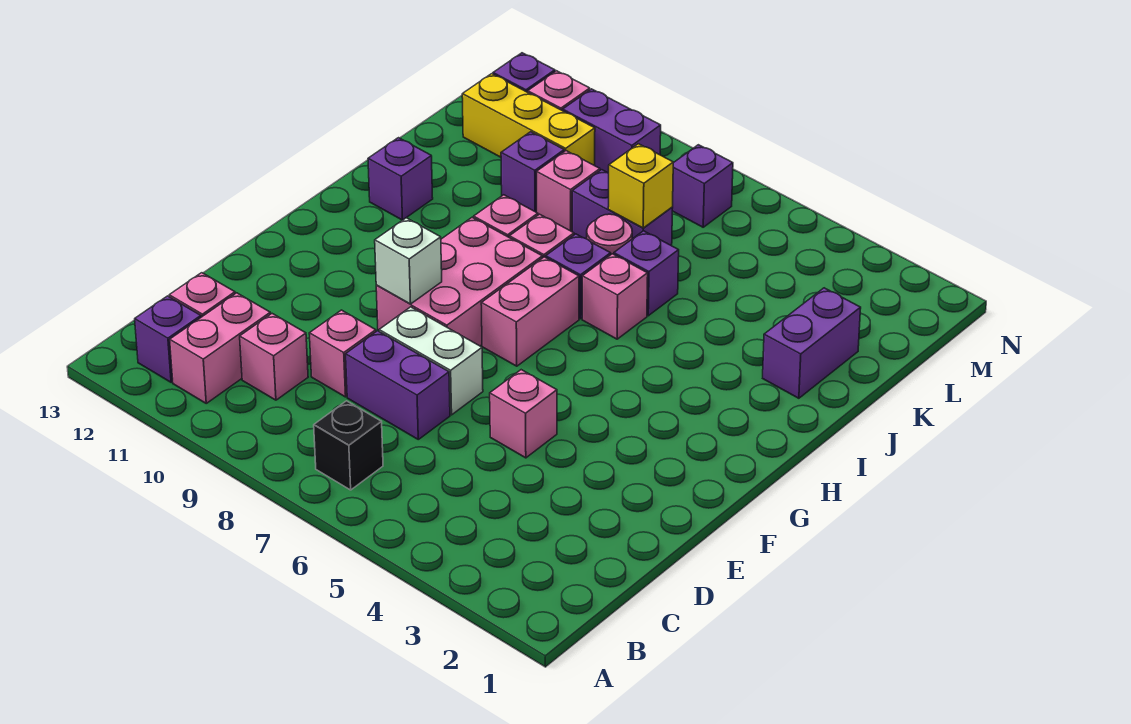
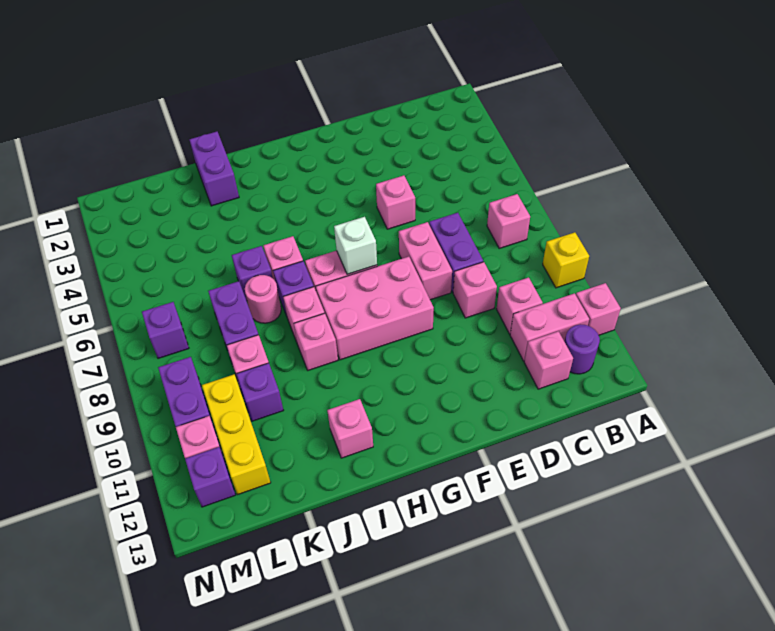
none -> pink brick A11 level 1
black brick B7 level 1 -> pink brick B7 level 1
purple brick B12 level 1 -> purple round brick B12 level 1
white brick E7:E8 level 1 -> pink brick E7:E8 level 1
white brick F9 level 2 -> white brick G7 level 2
purple brick I12 level 1 -> pink brick I12 level 1
purple brick J2:K2 level 1 -> purple brick J1:J2 level 1
yellow brick K7 level 2 -> yellow brick A9 level 1

